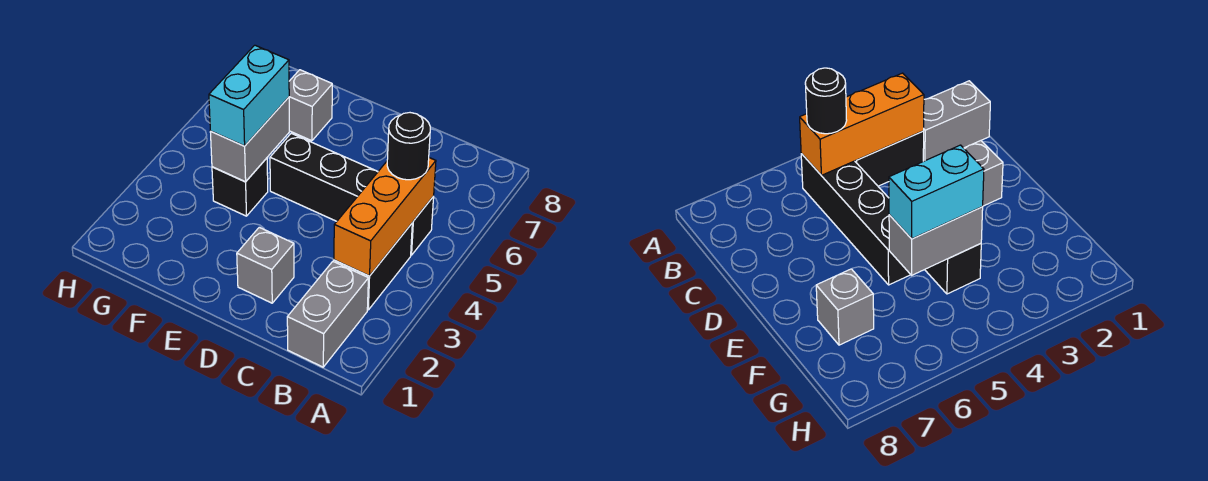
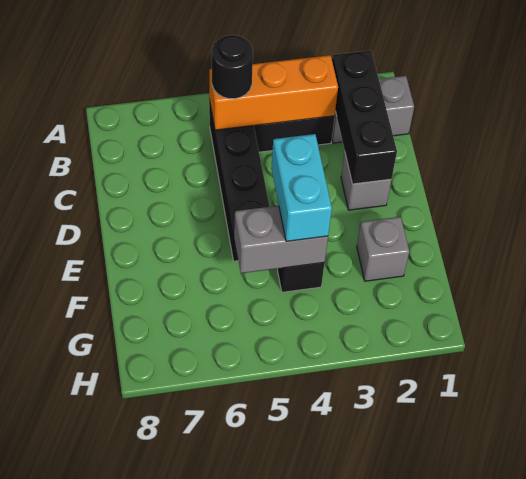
none -> black brick B2:D2 level 2
cyan brick F4:F5 level 3 -> cyan brick E4:F4 level 3
grey brick F7 level 1 -> grey brick F2 level 1

